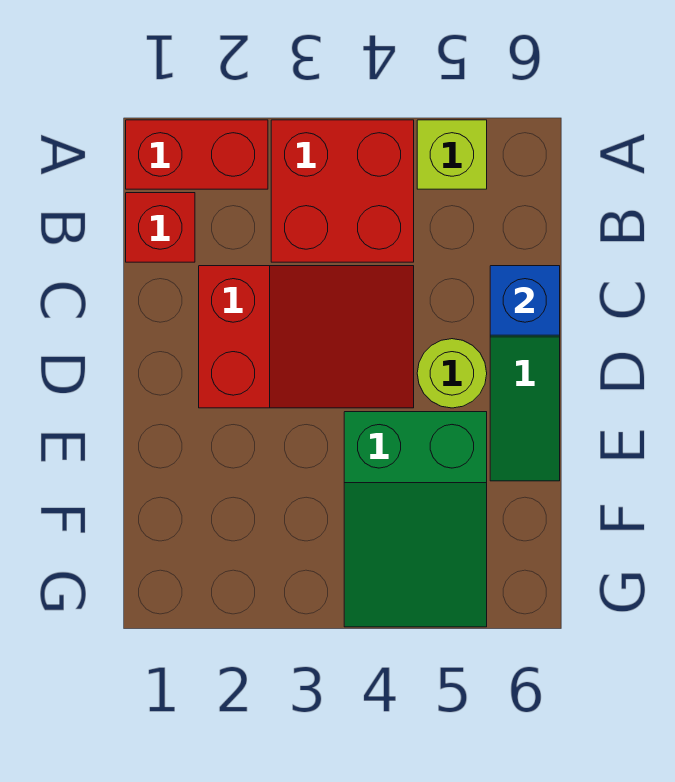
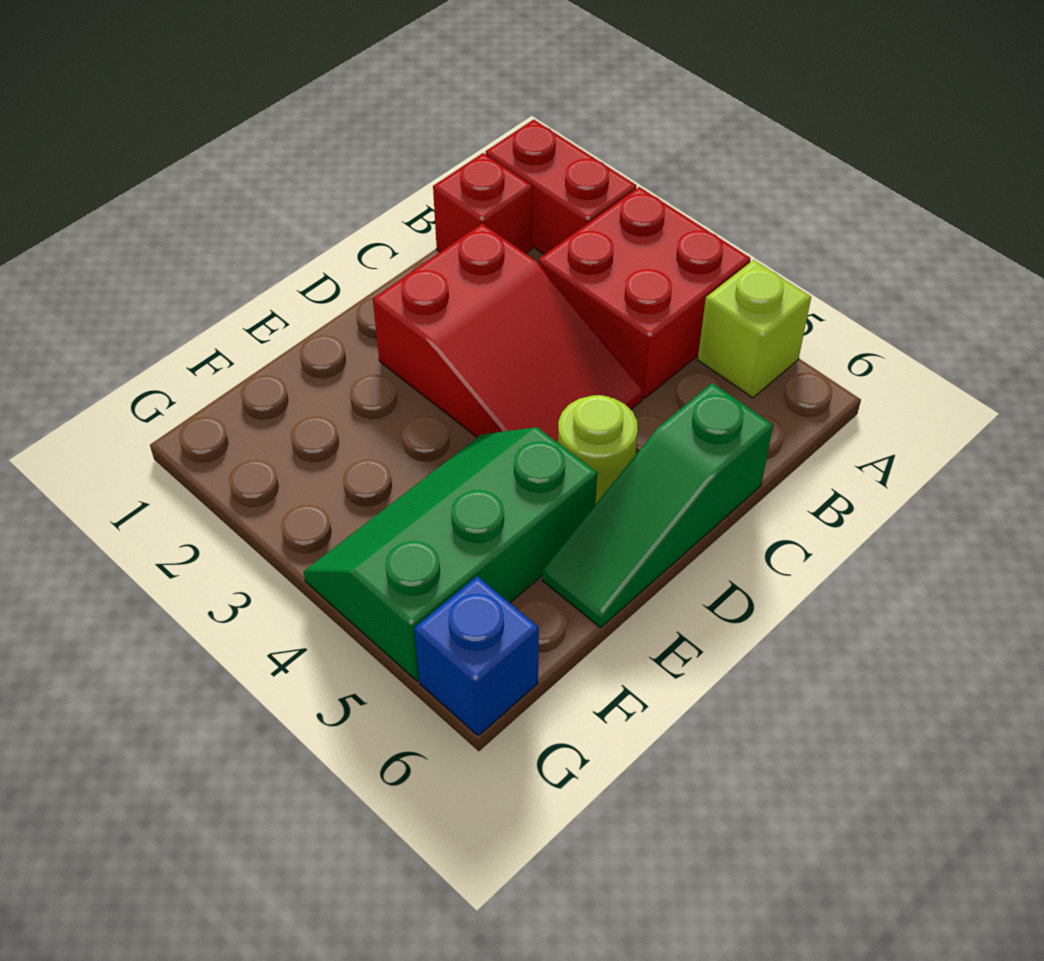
blue brick C6 level 2 -> blue brick G6 level 1
green slope E4:G5 level 1 top E -> green slope E4:G5 level 1 top 5

